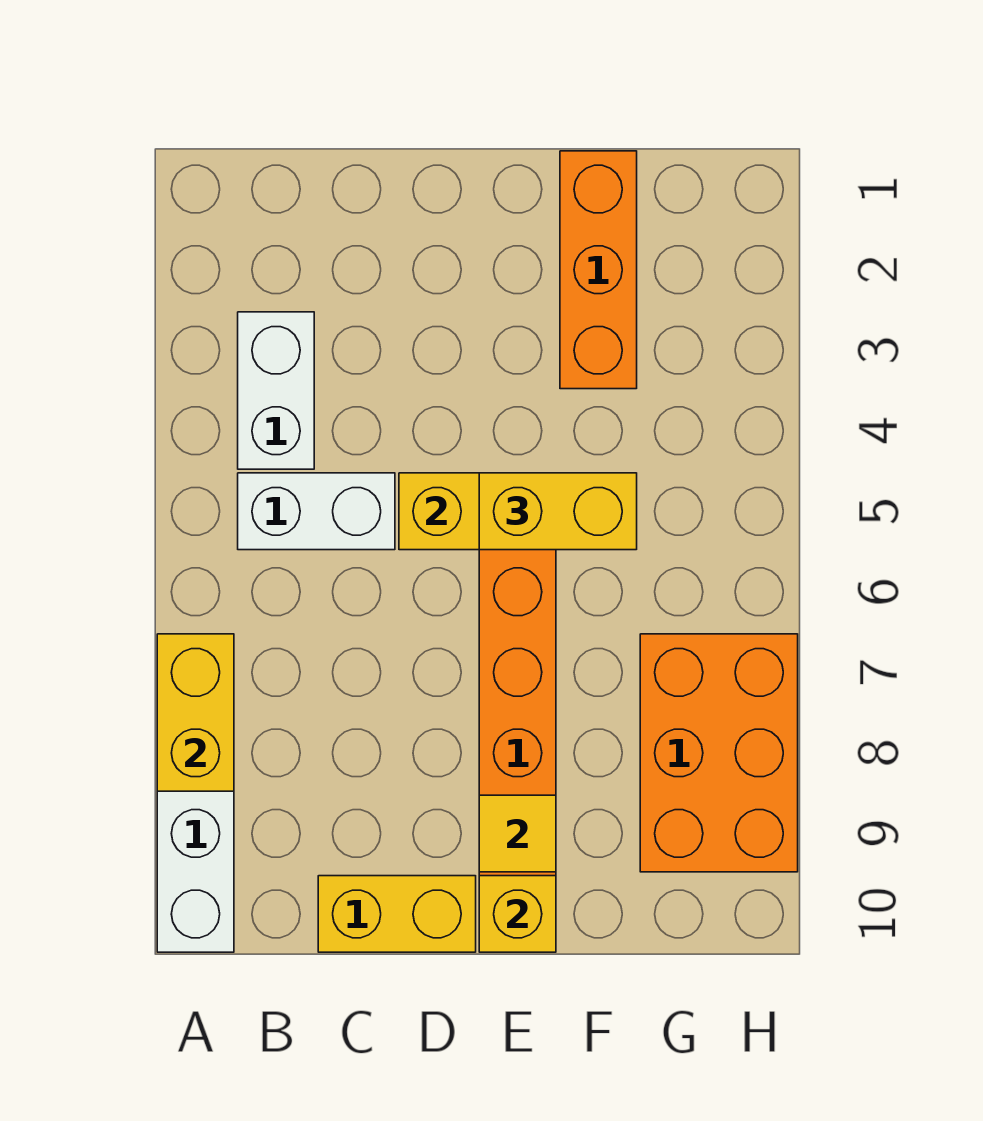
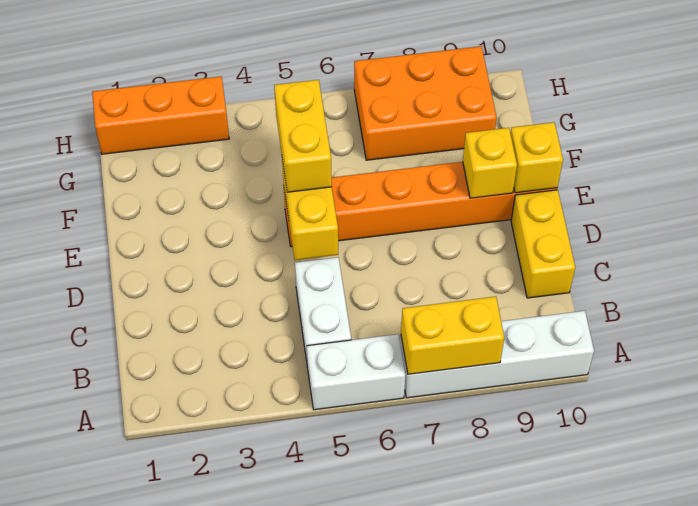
white brick B3:B4 level 1 -> white brick A5:A6 level 1
yellow tile E9 level 2 -> yellow brick E9 level 2
orange brick F1:F3 level 1 -> orange brick H1:H3 level 1

